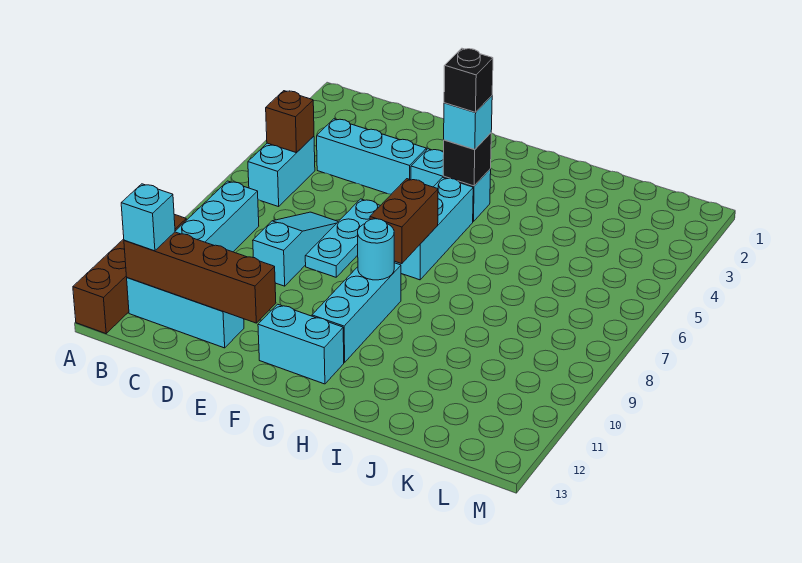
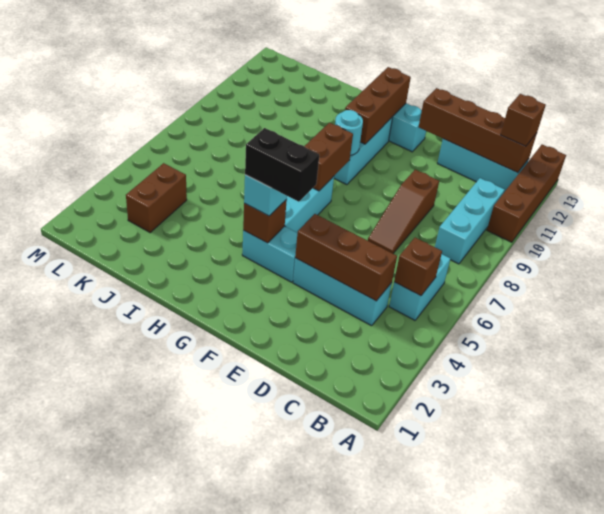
cyan brick B12 level 3 -> brown brick B12 level 3
none -> brown brick C4:E4 level 2
cyan slope D7:D9 level 1 top 9 -> brown slope D7:D9 level 1 top 9
cyan plate E6:E8 level 1 -> none
black brick G4 level 2 -> brown brick G4 level 2
black brick G4 level 4 -> black brick F4:G4 level 4
none -> brown brick G10:G12 level 2
none -> brown brick K3:K4 level 1

